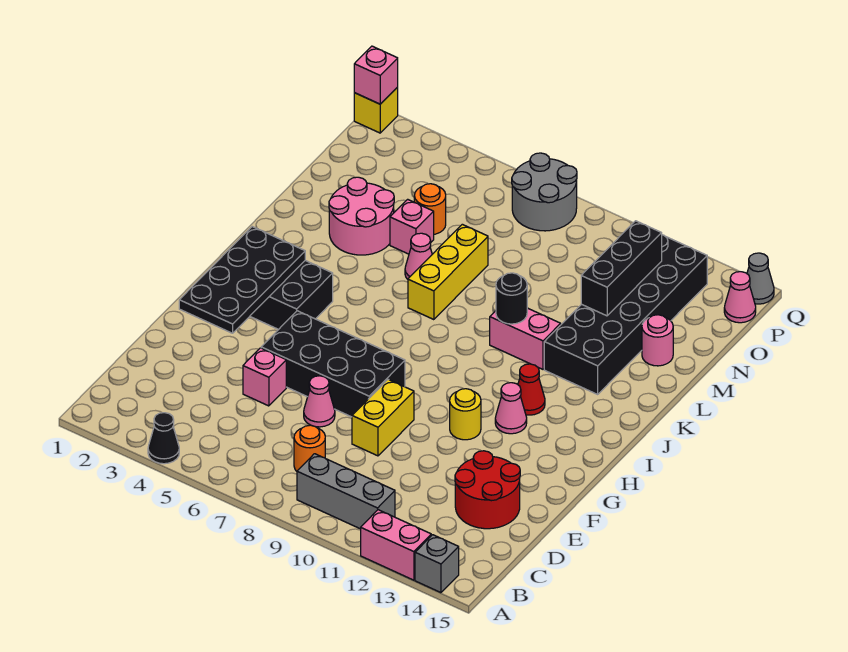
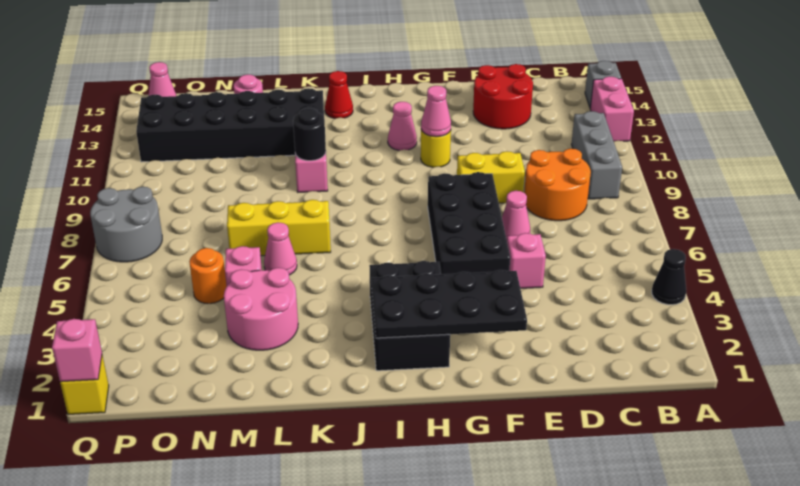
orange round brick C8 level 1 -> orange round brick C8:D9 level 1
none -> pink cone G11 level 2
red cone I12 level 1 -> red cone J14 level 1
black brick M12:O12 level 2 -> none
grey cone Q15 level 1 -> none

